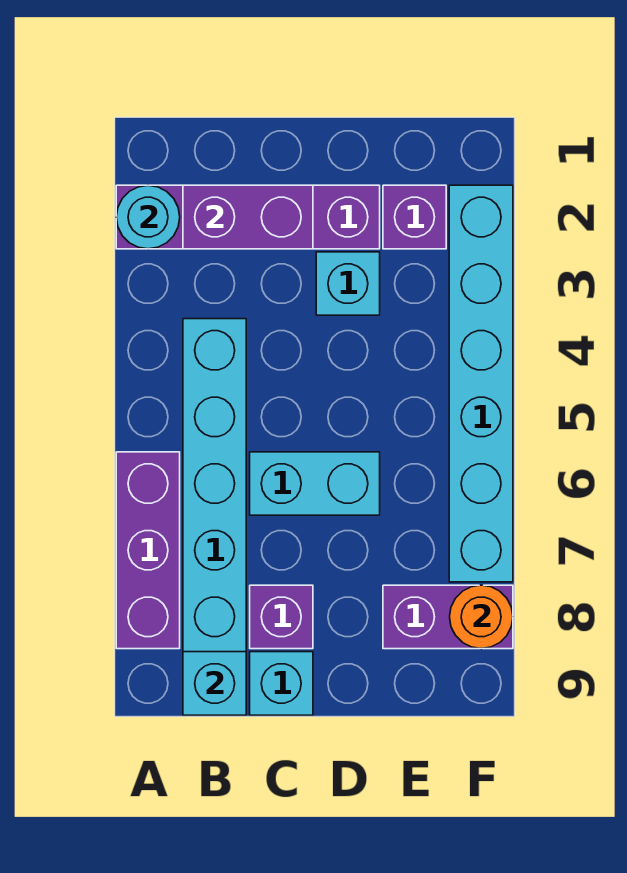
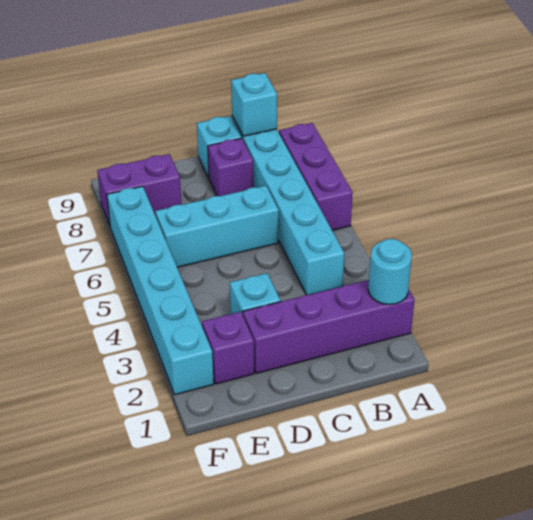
purple brick B2:C2 level 2 -> none
cyan brick C6:D6 level 1 -> cyan brick C6:E6 level 1
orange round brick F8 level 2 -> none

